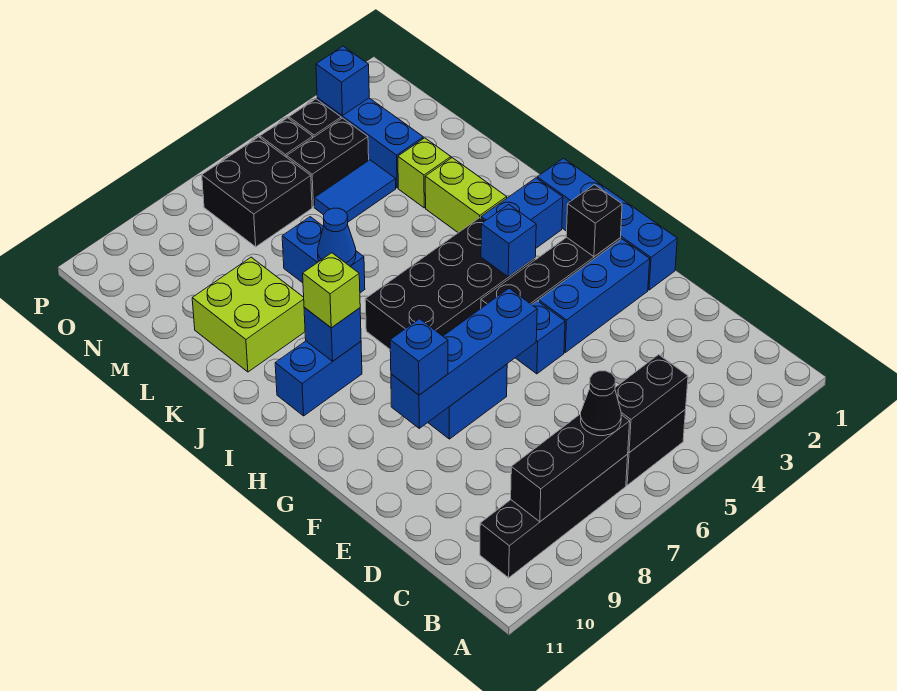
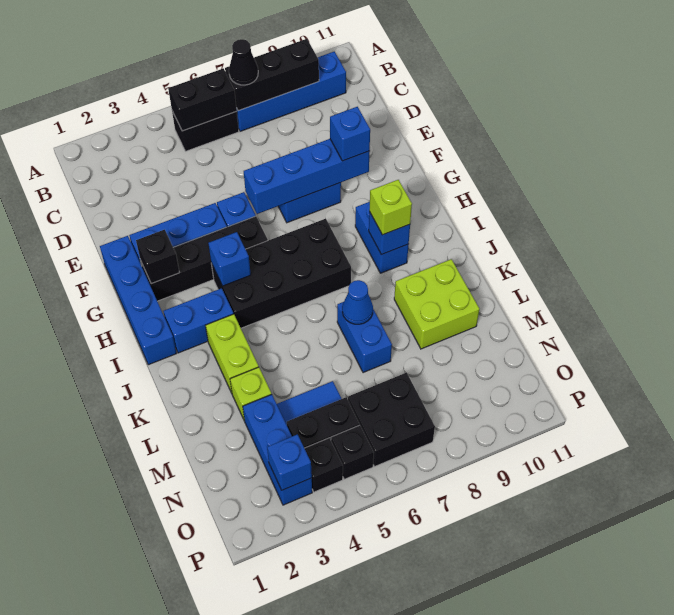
black brick B7:B10 level 1 -> blue brick B7:B10 level 1
blue brick I9:I10 level 1 -> blue brick H9:I9 level 1

